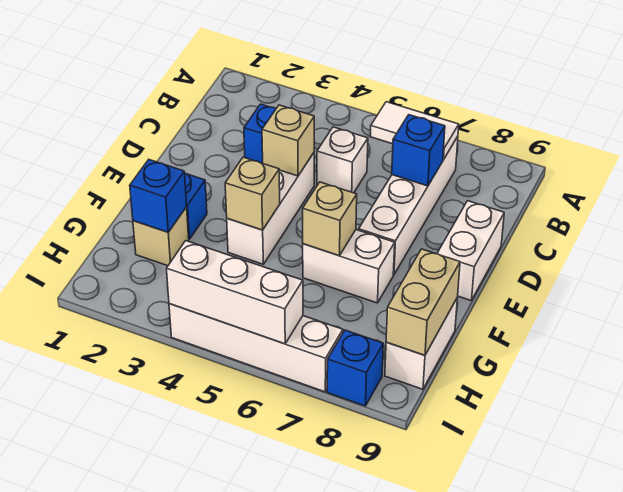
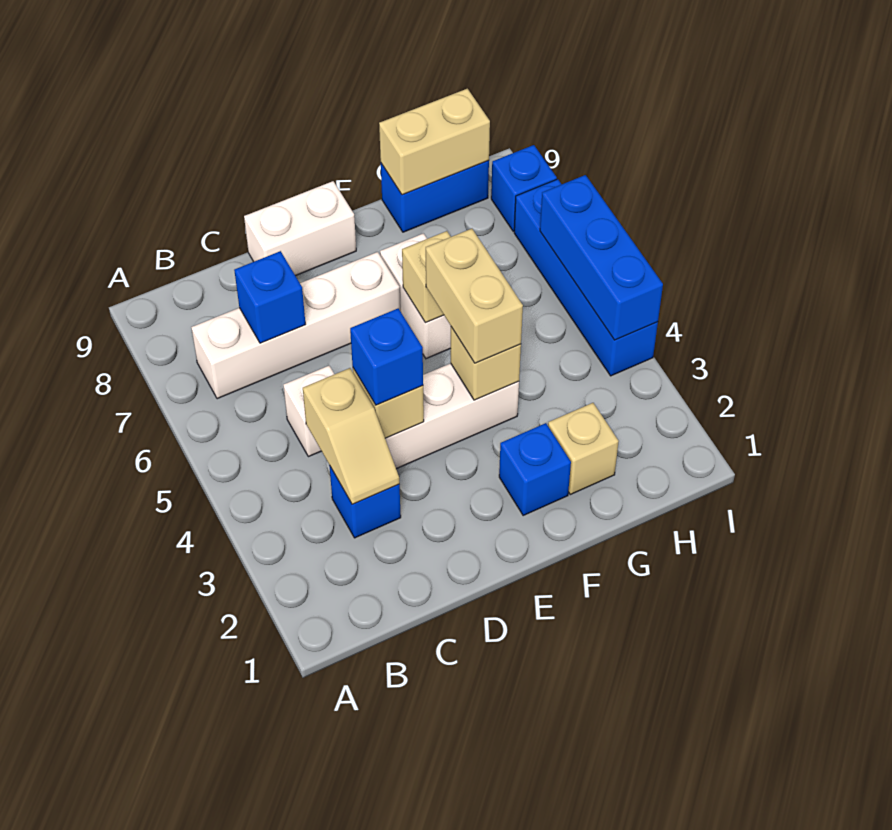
white tile B6:B7 level 2 -> none
none -> tan slope C3:C4 level 2 top 4
none -> tan brick F4:F5 level 3
blue brick G2 level 2 -> blue brick D4 level 3
white brick G9:H9 level 1 -> blue brick G9:H9 level 1
white brick I4:I7 level 1 -> blue brick I4:I7 level 1
white brick I4:I6 level 2 -> blue brick I4:I6 level 2

